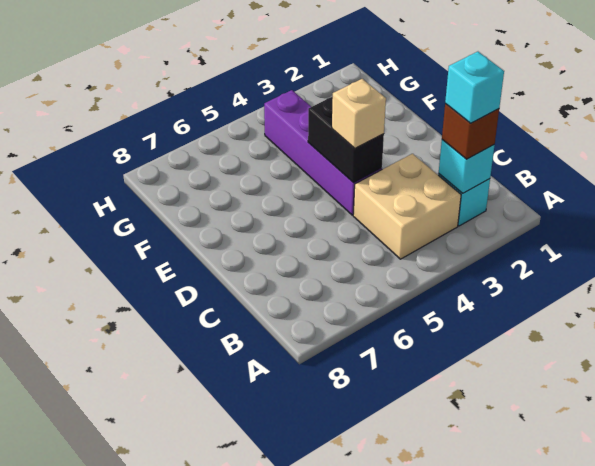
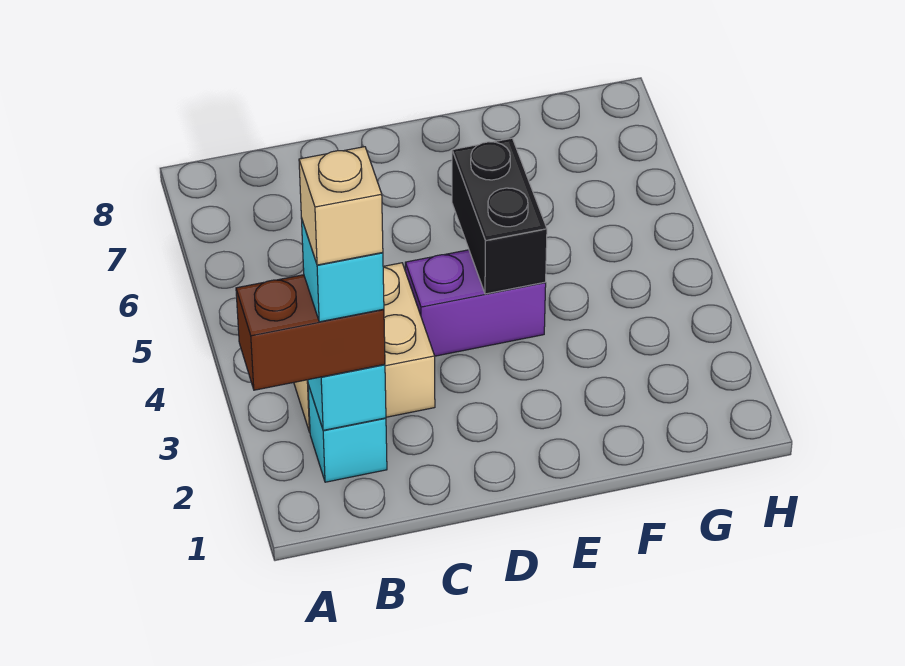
brown brick B2 level 3 -> brown brick A2:B2 level 3
purple brick D4:G4 level 1 -> purple brick D4:E4 level 1
black brick D4:E4 level 2 -> black brick E4:E5 level 2
tan brick D4 level 3 -> tan brick B2 level 5

